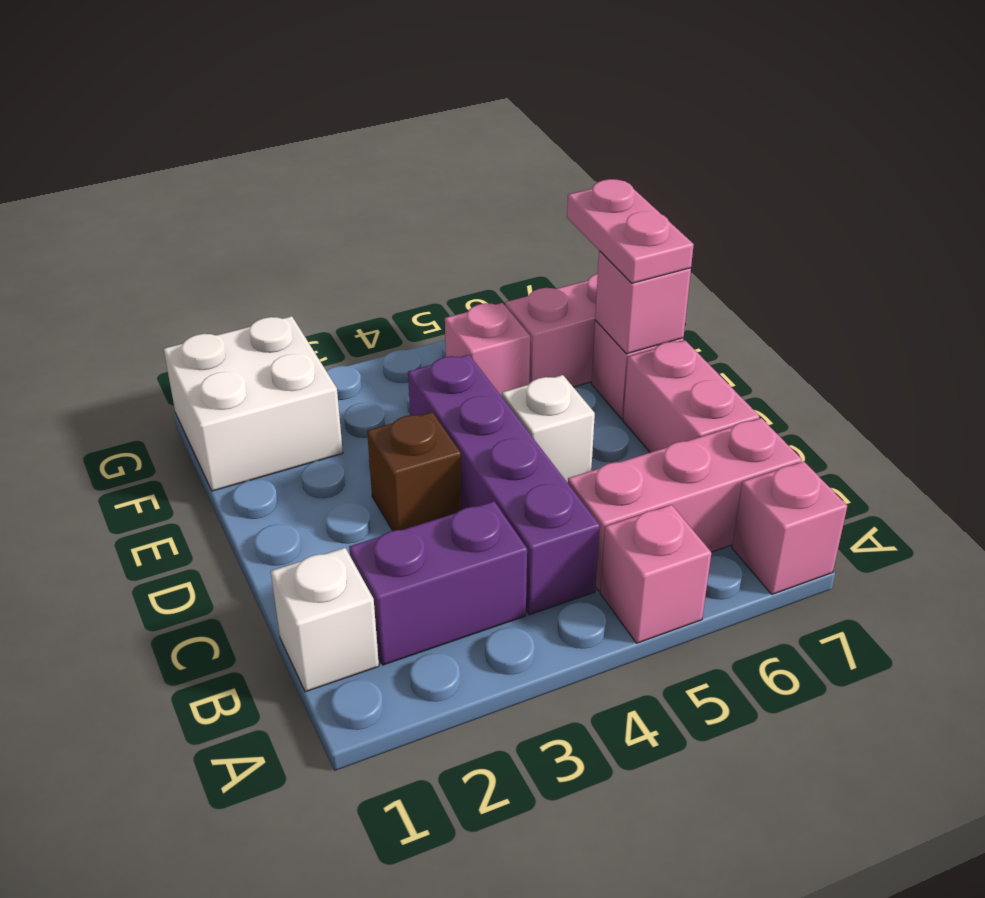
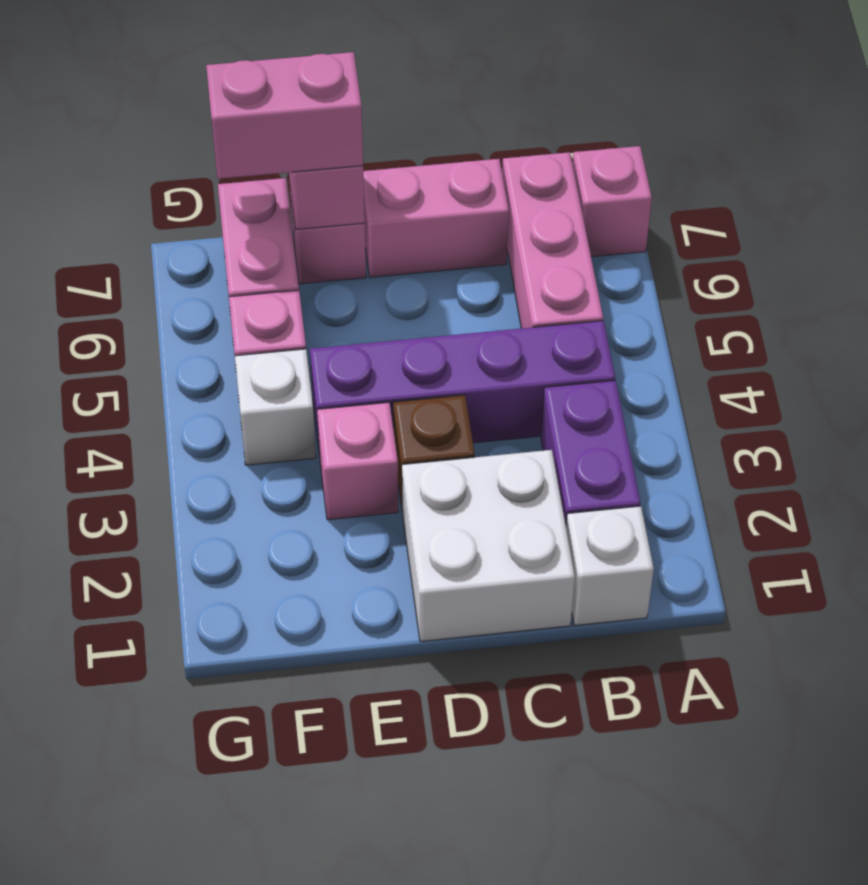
pink brick A5 level 1 -> pink brick E3 level 1
white brick D5 level 1 -> white brick F4 level 1
pink plate E7:F7 level 3 -> pink brick E7:F7 level 3
white brick F1:G2 level 1 -> white brick C1:D2 level 1

